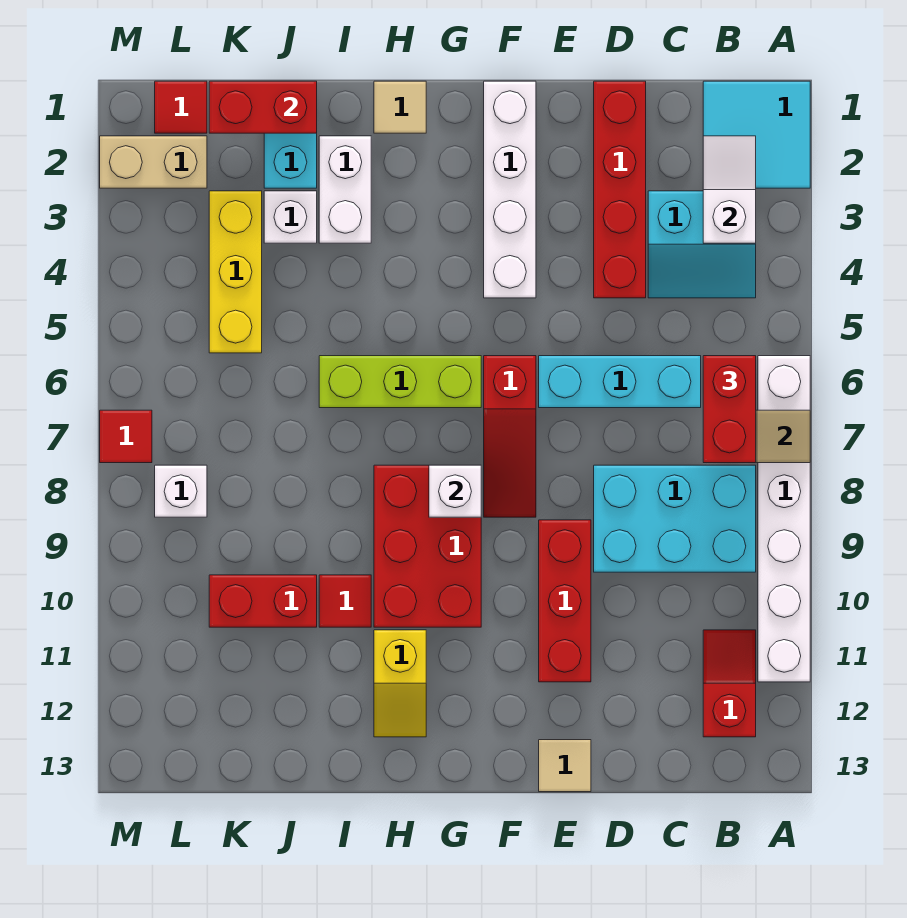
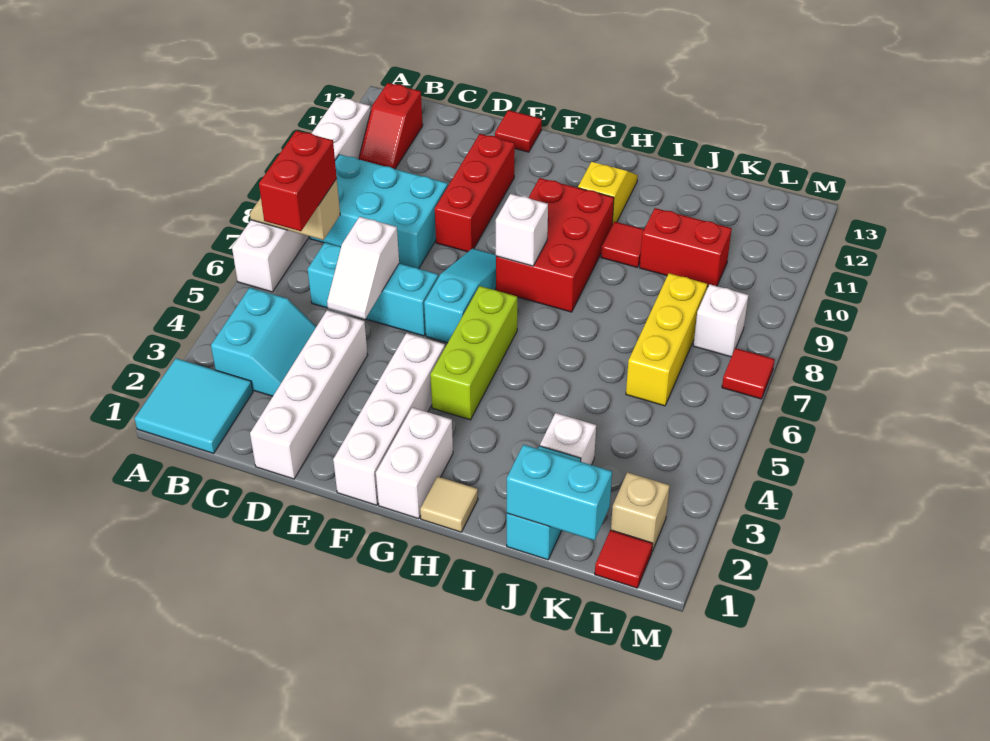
white slope B2:B3 level 2 top 3 -> white slope D5:D6 level 2 top 6
cyan slope B3:C4 level 1 top 3 -> cyan slope B3:C4 level 1 top B
red brick D1:D4 level 1 -> white brick D1:D4 level 1
tan tile E13 level 1 -> red tile E13 level 1
red slope F6:F8 level 1 top 6 -> cyan slope F6:F8 level 1 top 6
lime brick G6:I6 level 1 -> lime brick G4:G6 level 1
white brick I2:I3 level 1 -> white brick G1:G2 level 1
red brick J1:K1 level 2 -> cyan brick J1:K1 level 2
yellow brick K3:K5 level 1 -> yellow brick K6:K8 level 1
tan brick L2:M2 level 1 -> tan brick L2 level 1

